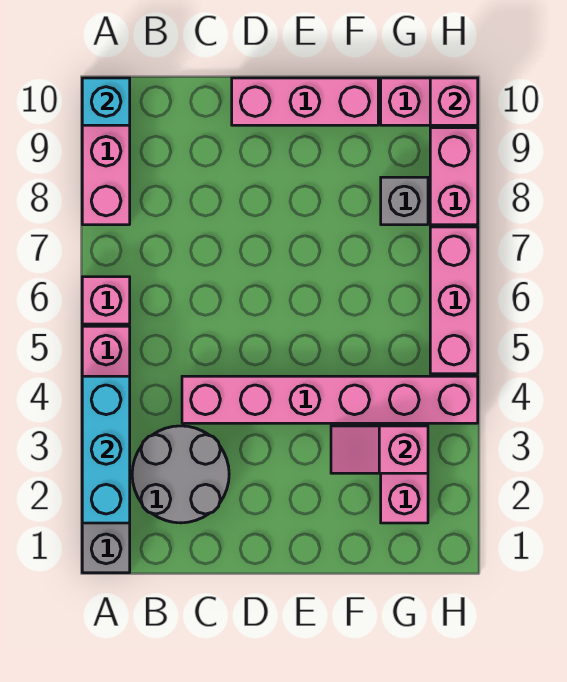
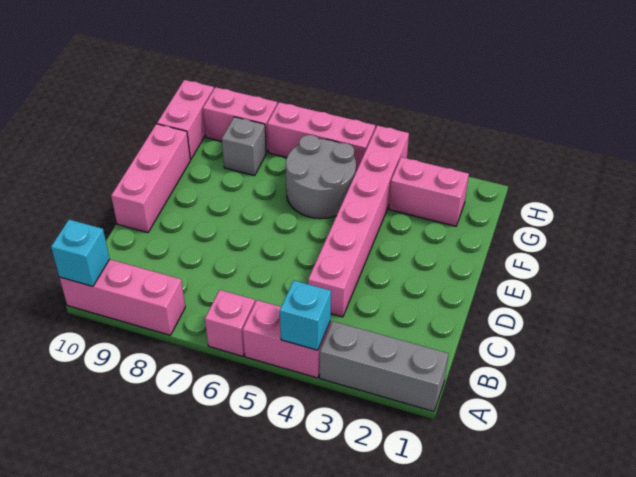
cyan brick A2:A4 level 2 -> cyan brick A4 level 2
grey round brick B2:C3 level 1 -> grey round brick F5:G6 level 1
pink slope F3:G3 level 2 top G -> none
pink brick H10 level 2 -> none

